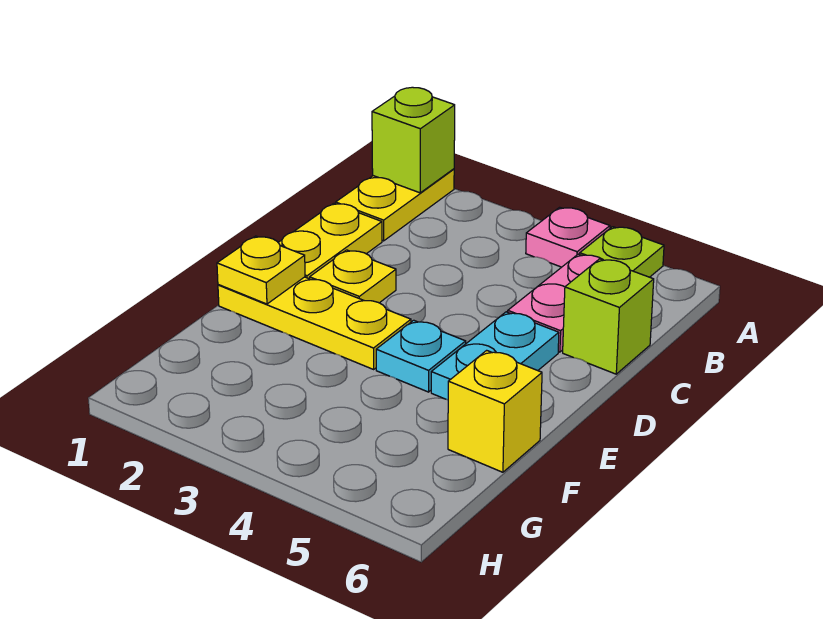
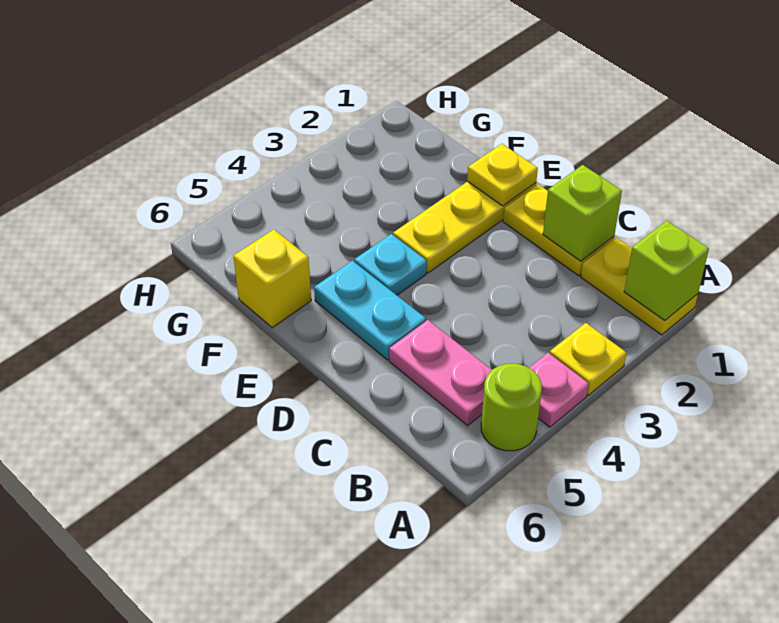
lime plate A5 level 1 -> lime round brick A5 level 1
lime brick C6 level 1 -> lime brick C1 level 2
yellow plate D2 level 1 -> yellow plate A3 level 1

